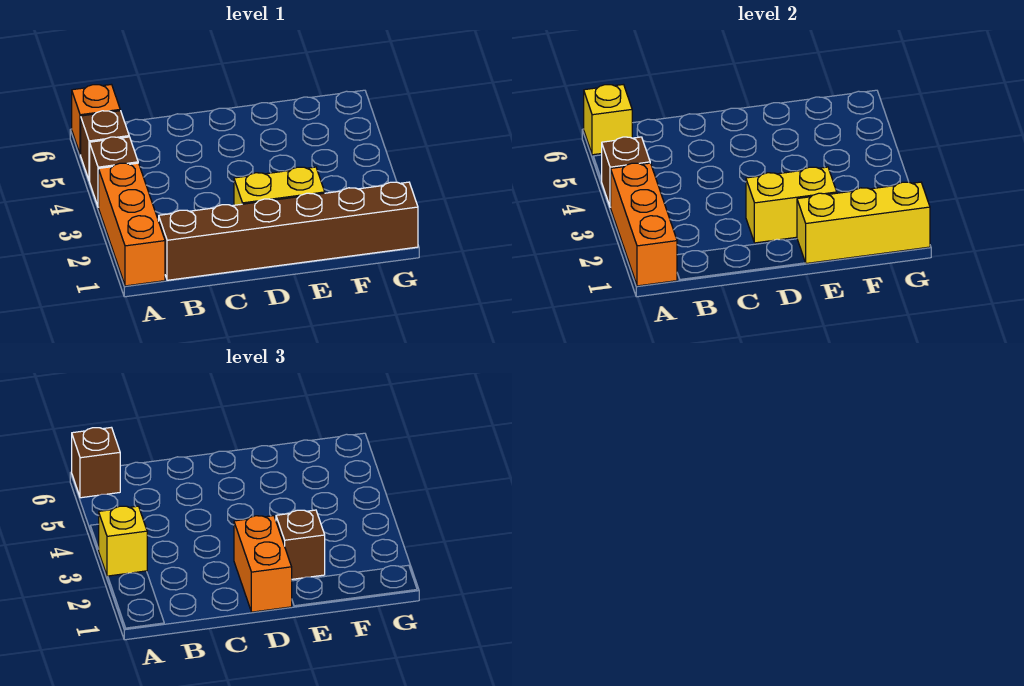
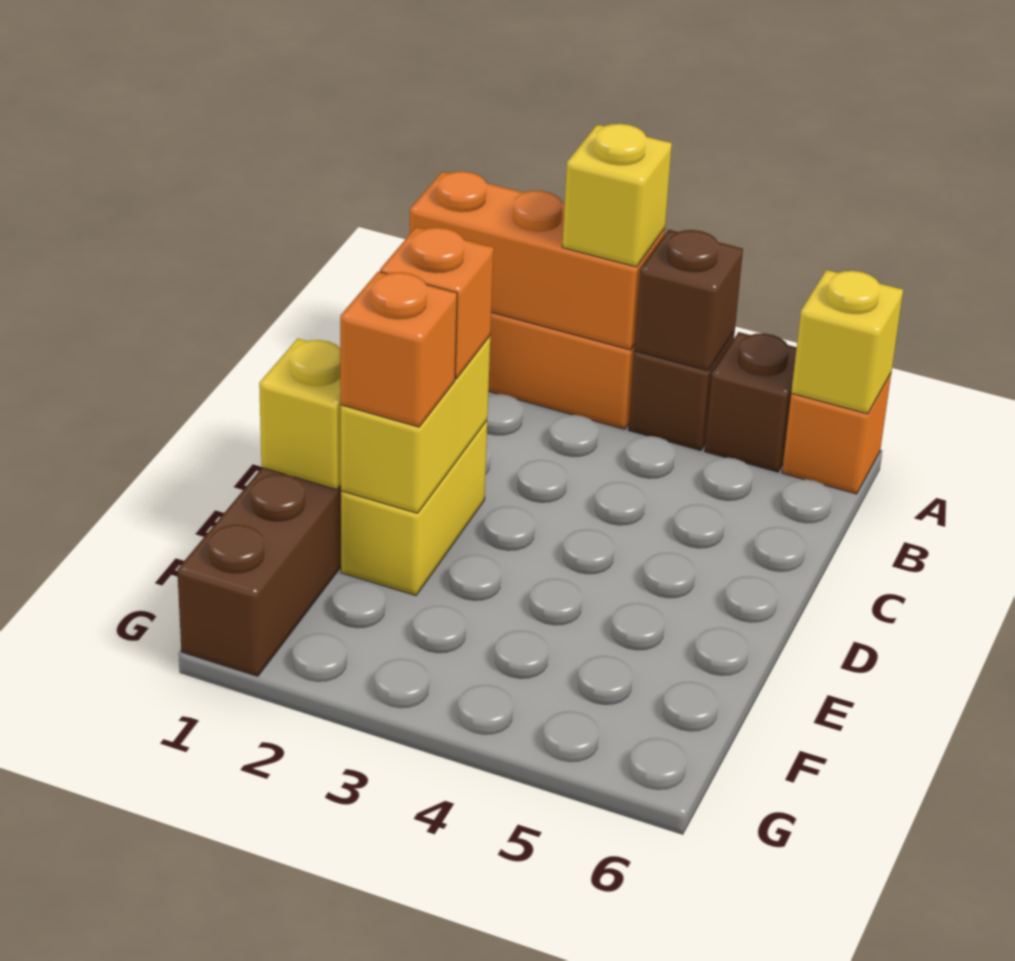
brown brick A6 level 3 -> none
orange brick D1:D2 level 3 -> orange brick D2 level 3
yellow brick E1:G1 level 2 -> yellow brick E1 level 2
brown brick E2 level 3 -> orange brick E2 level 3

